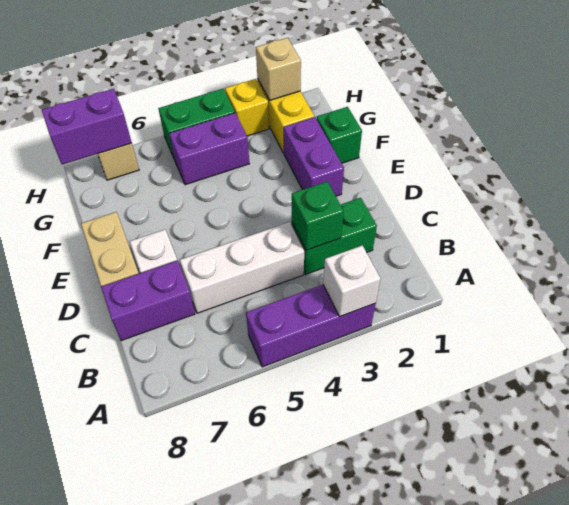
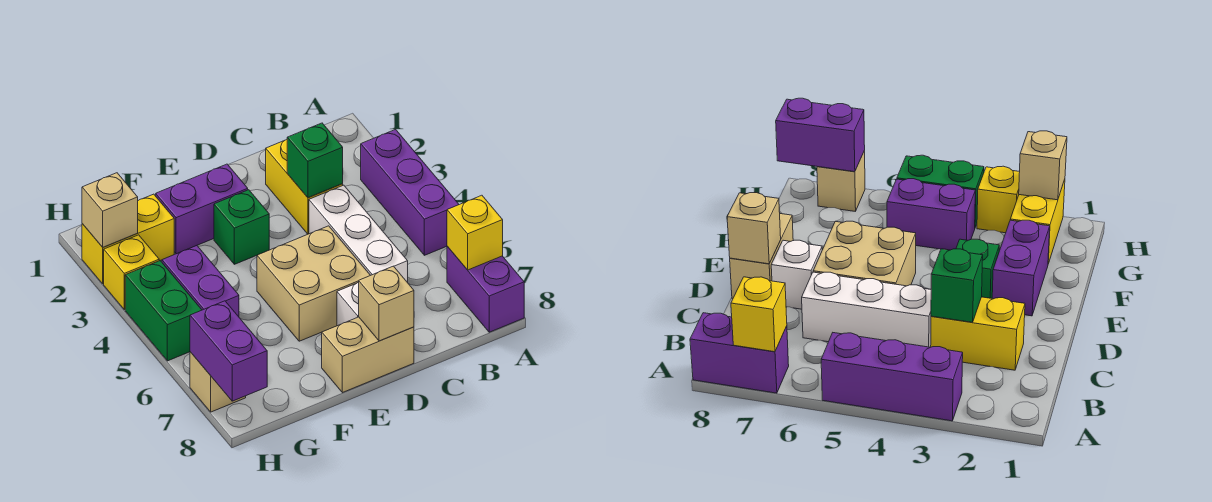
white brick A3 level 2 -> none
none -> yellow brick A7 level 2
green brick C2:C3 level 1 -> yellow brick C2:C3 level 1
purple brick C7:C8 level 1 -> purple brick A7:A8 level 1
none -> tan brick D5:E6 level 1
none -> tan brick D8 level 2
green brick F1 level 1 -> green brick E3 level 1

